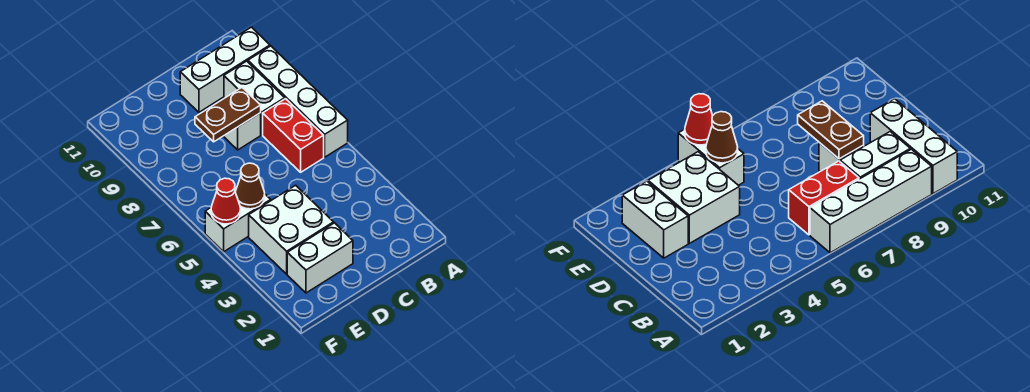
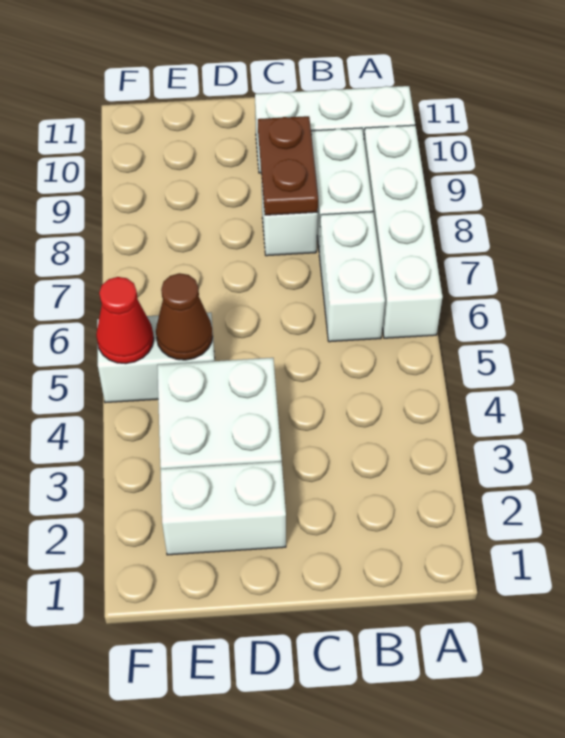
red brick B6:B7 level 1 -> white brick B6:B7 level 1
brown plate C8:D8 level 2 -> brown plate C8:C9 level 2

